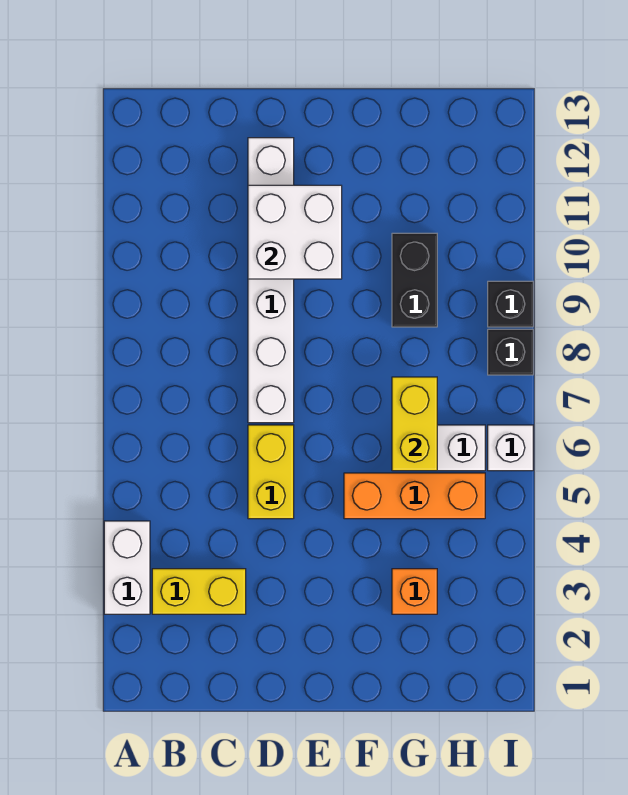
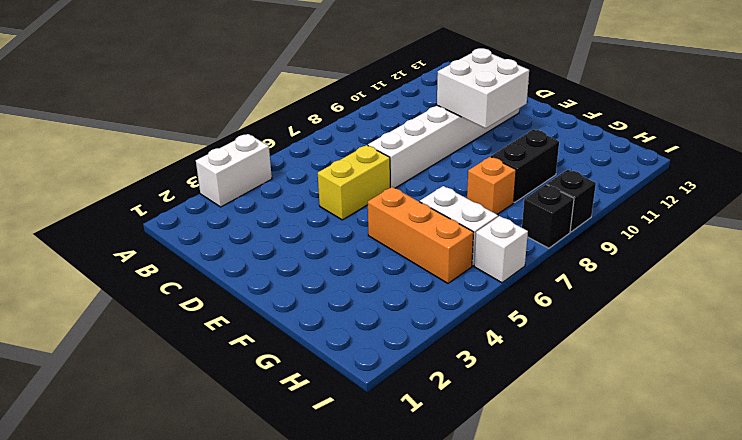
yellow brick B3:C3 level 1 -> none
orange brick G3 level 1 -> orange brick G8 level 1
yellow brick G6:G7 level 2 -> none

